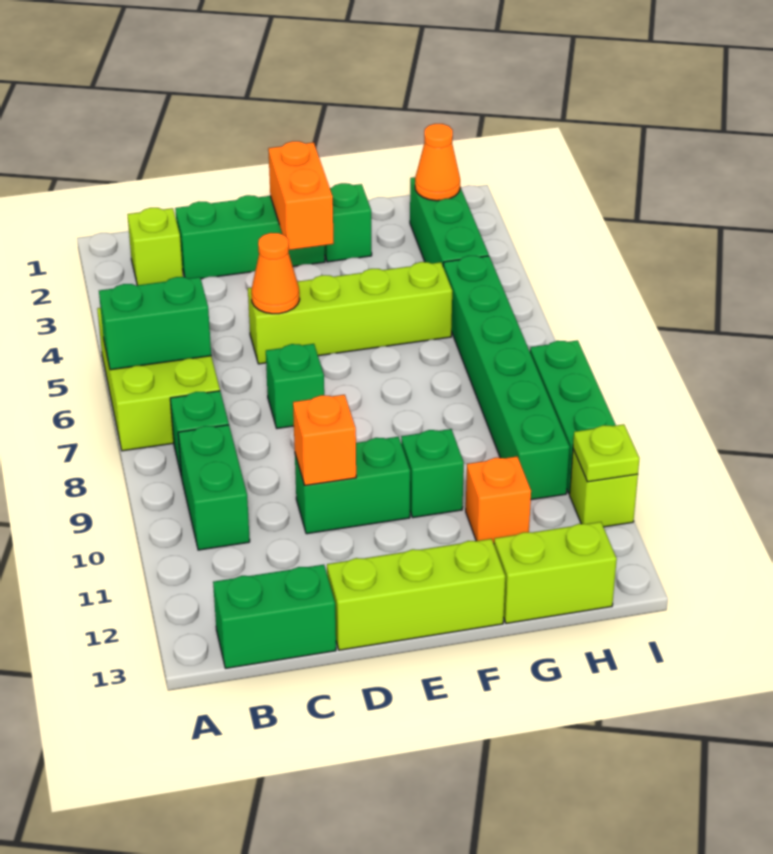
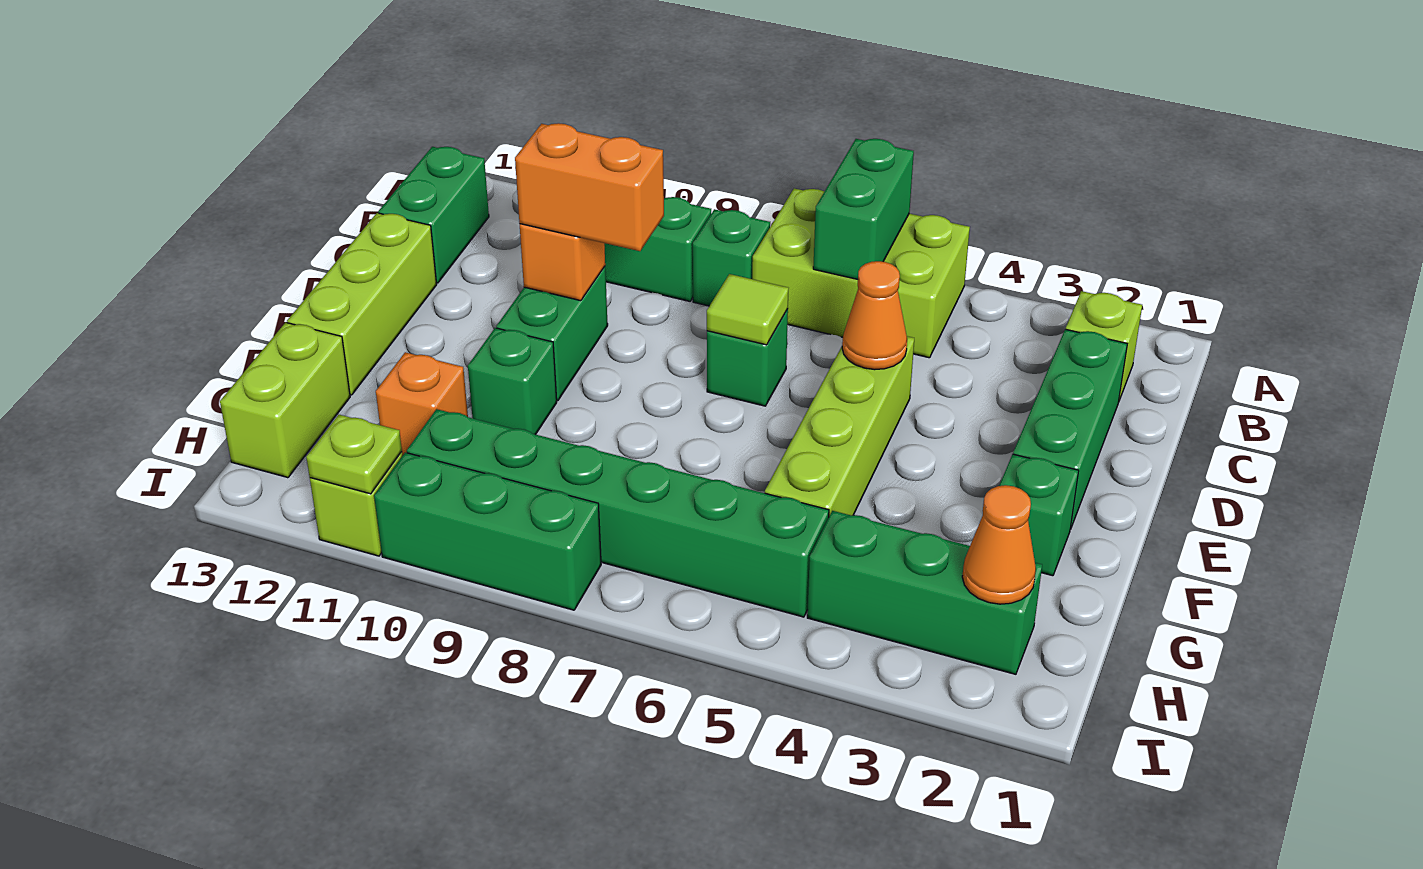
none -> lime tile D7 level 2
orange brick E2:E3 level 2 -> orange brick D9:D10 level 3

